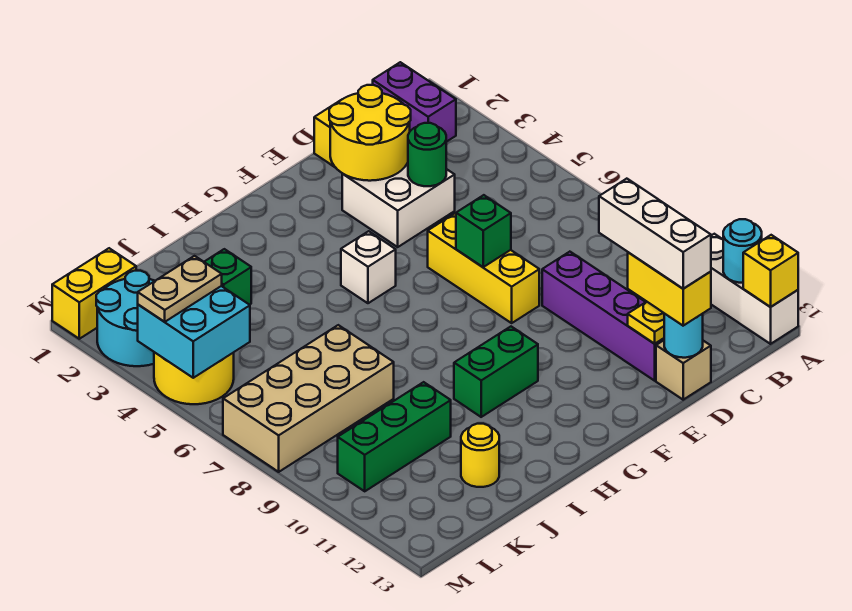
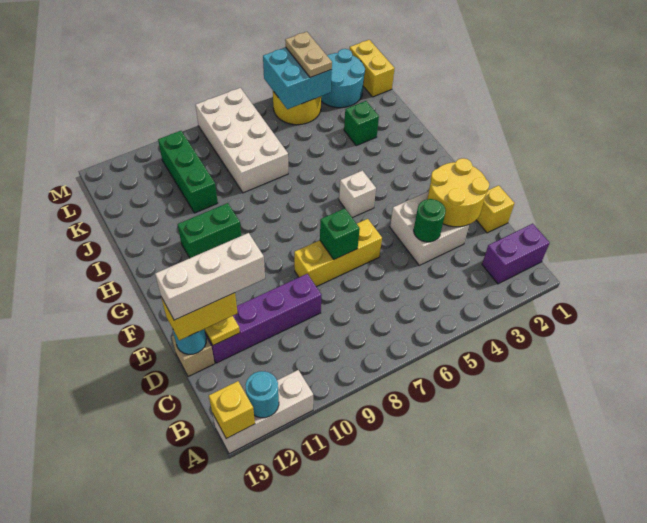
green brick G10:H10 level 1 -> green brick H10:H11 level 1
tan brick J7:M8 level 1 -> white brick J7:M8 level 1
yellow round brick J12 level 1 -> none

